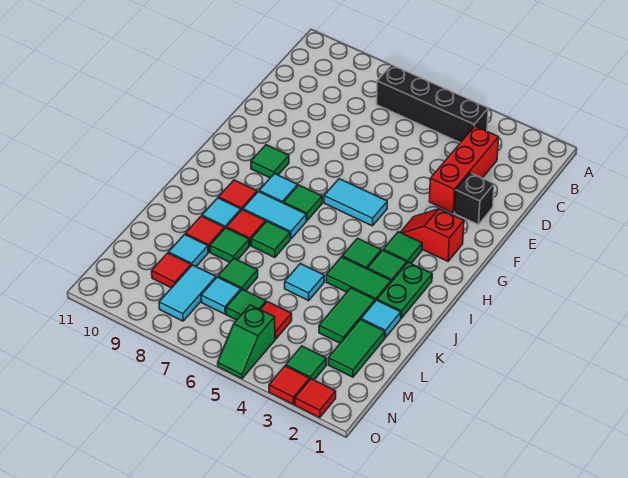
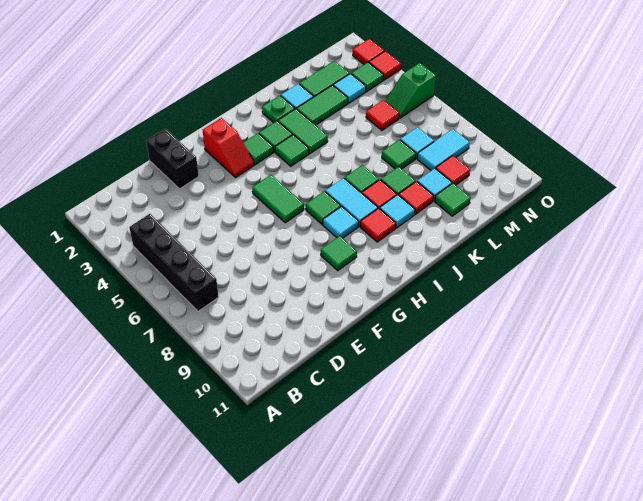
red brick C3:E3 level 1 -> none
black brick E2 level 1 -> black brick E1:E2 level 1
cyan tile G5:G6 level 1 -> green tile G5:G6 level 1
green plate I2:J2 level 1 -> green plate J2 level 1
cyan tile K5 level 1 -> cyan tile M3 level 1
green tile M6 level 1 -> green tile L10 level 1
green slope N5:O5 level 1 top N -> green slope N5:O5 level 1 top O

